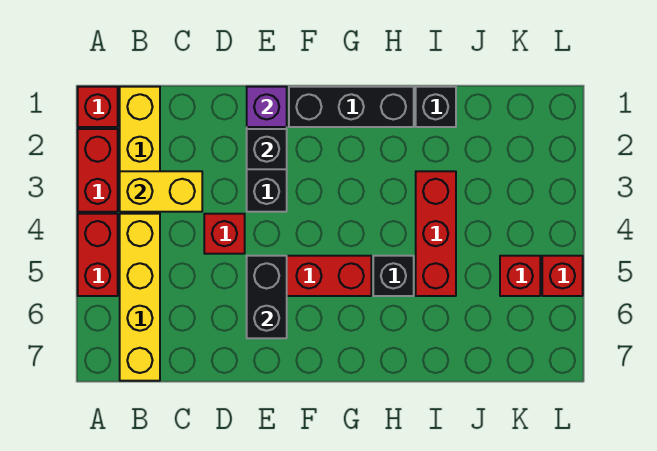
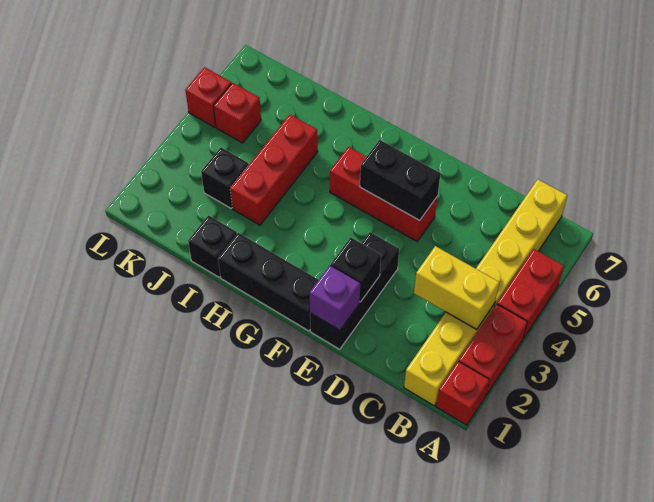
red brick D4 level 1 -> none
black brick E5:E6 level 2 -> black brick E5:F5 level 2
black brick H5 level 1 -> black brick J3 level 1

